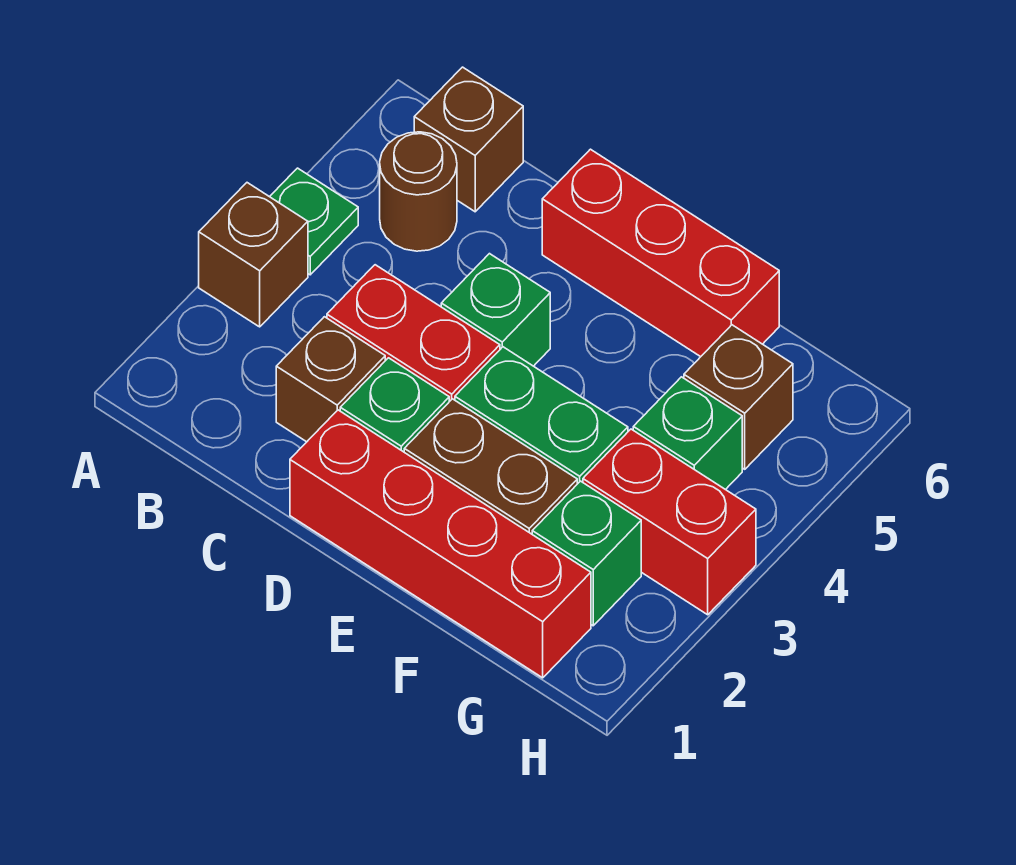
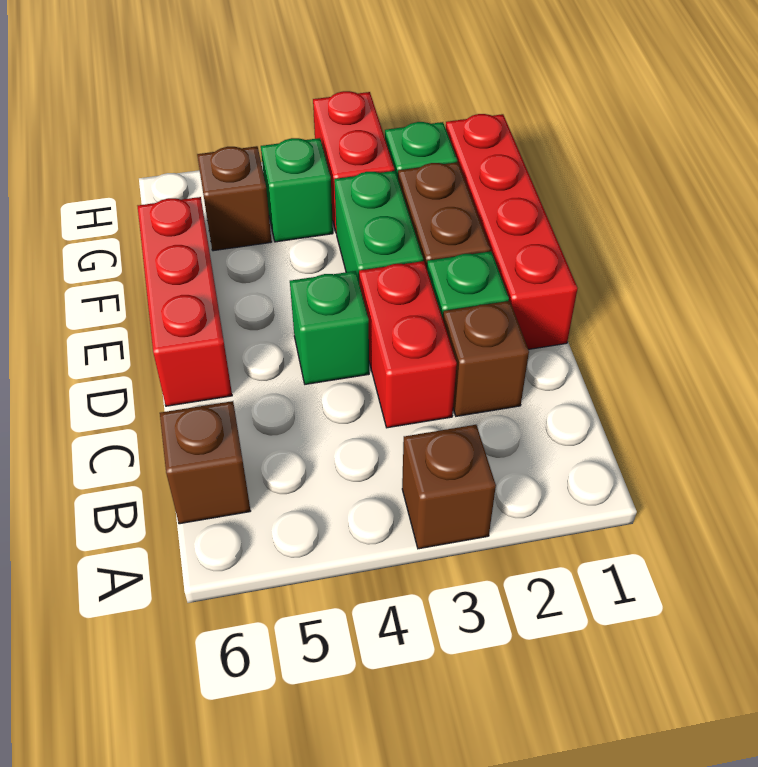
green plate A4 level 1 -> none
brown round brick B5 level 1 -> none

